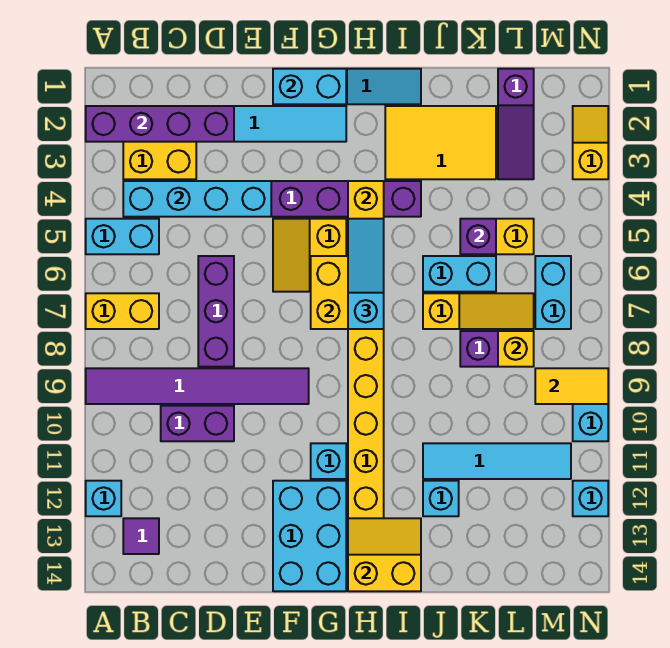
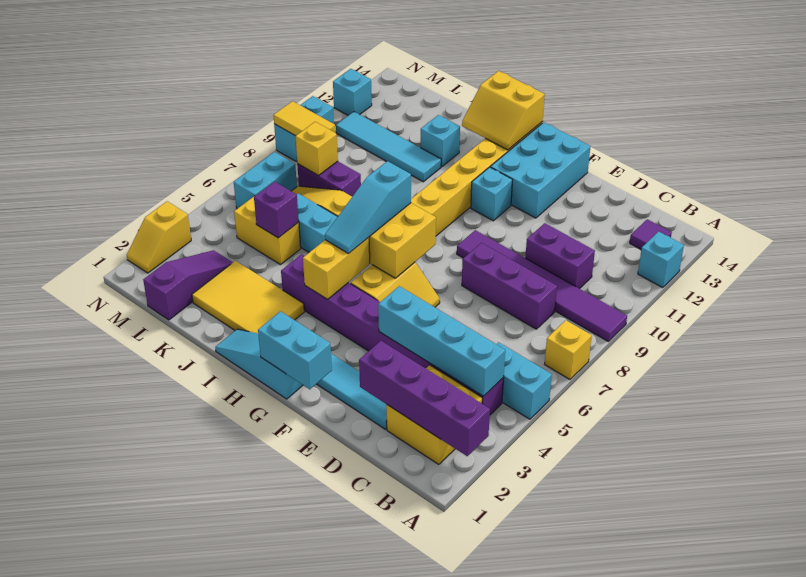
yellow brick A7:B7 level 1 -> yellow brick A7 level 1
purple brick D6:D8 level 1 -> purple brick C8:E8 level 1

